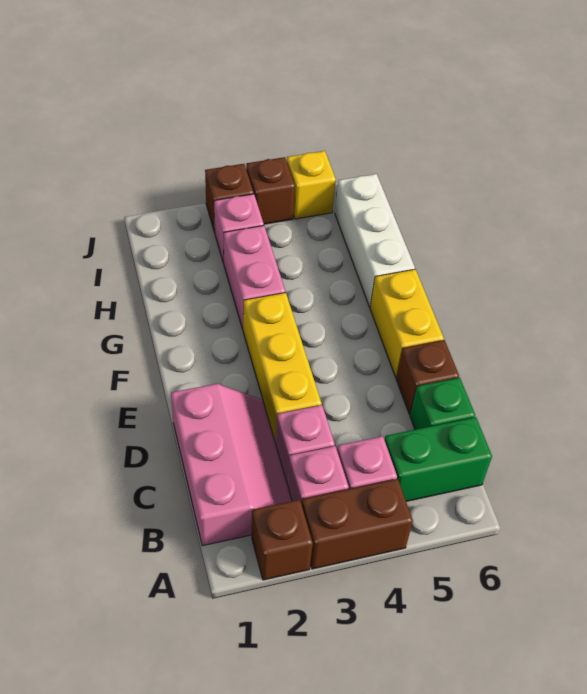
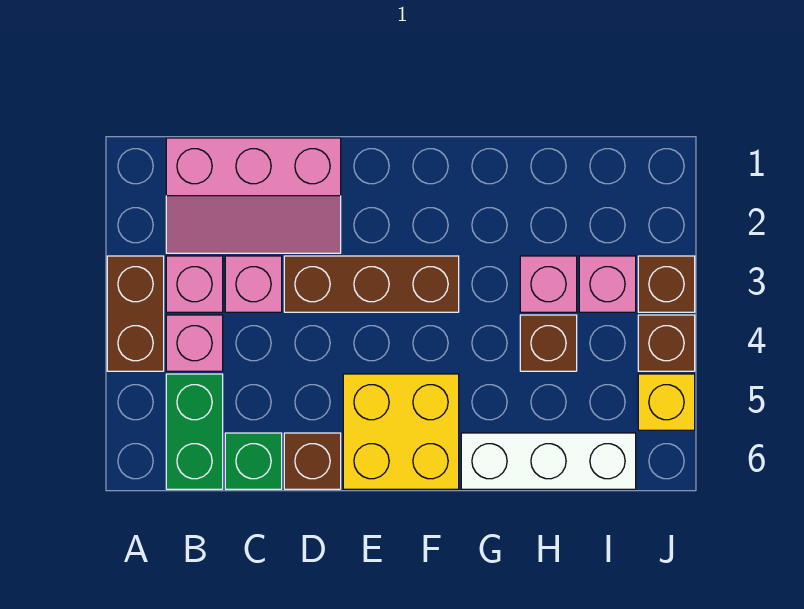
brown brick A2 level 1 -> brown brick H4 level 1
yellow brick D3:F3 level 1 -> brown brick D3:F3 level 1
yellow brick E6:F6 level 1 -> yellow brick E5:F6 level 1
pink brick G3:H3 level 1 -> pink brick H3 level 1

